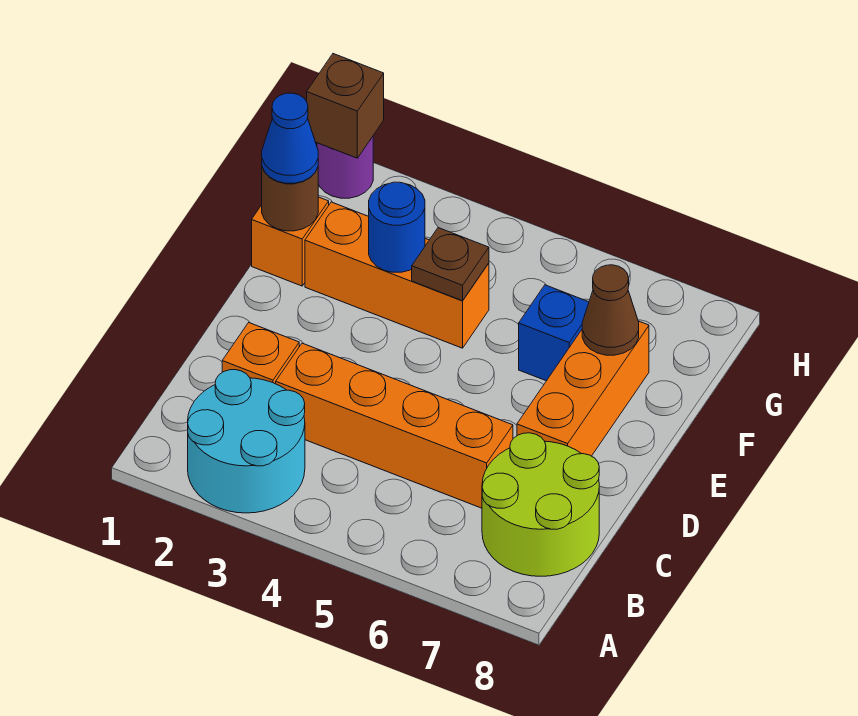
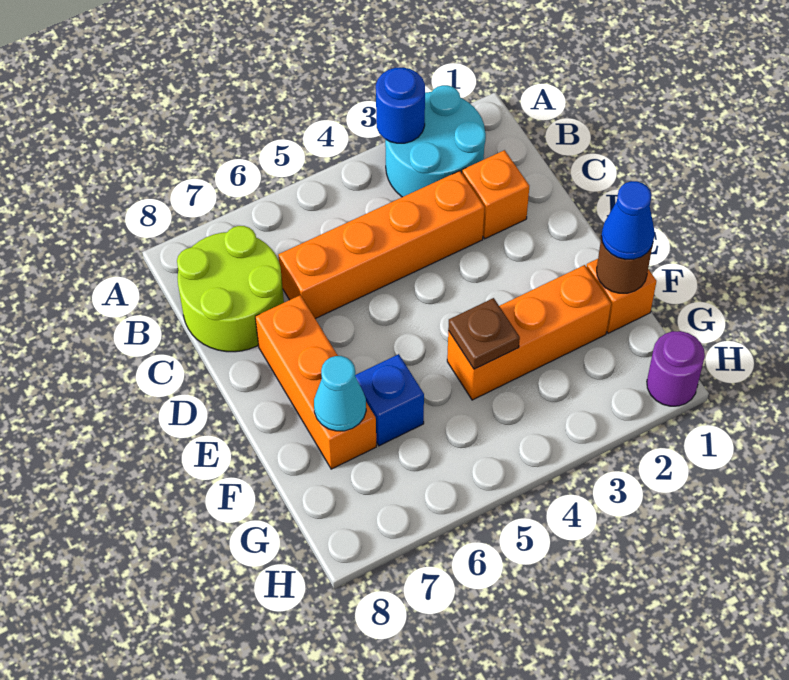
blue round brick F3 level 2 -> blue round brick A3 level 2
brown cone F7 level 2 -> cyan cone F7 level 2
brown brick H1 level 2 -> none

